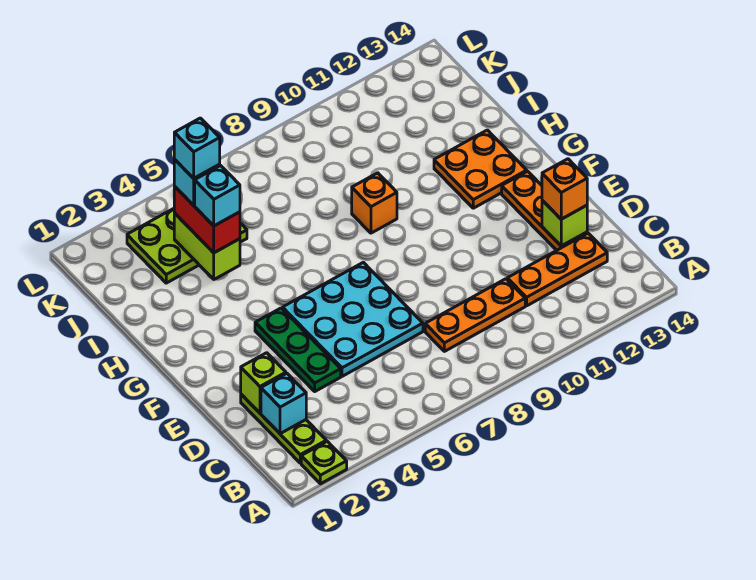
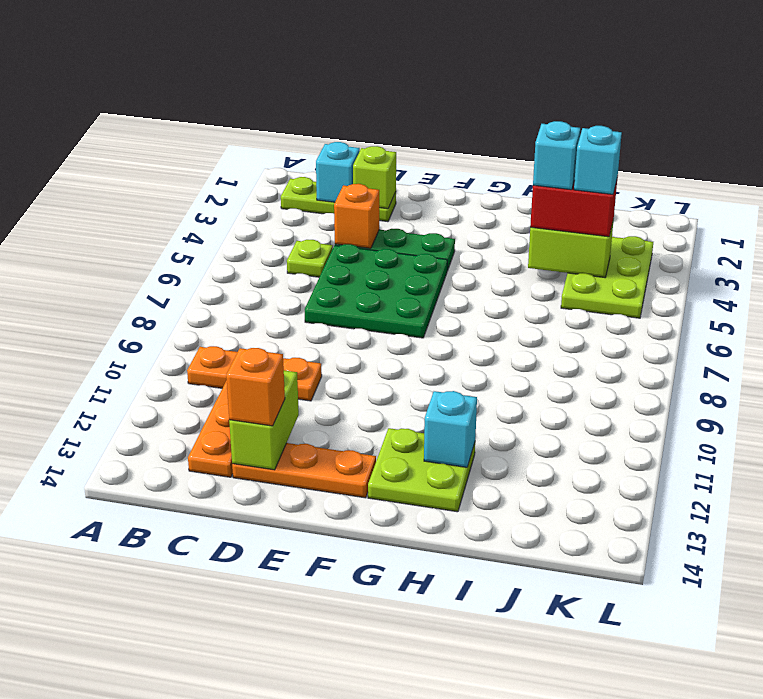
lime plate A2 level 1 -> lime plate C5 level 1
orange plate C8:C10 level 1 -> orange plate B10:D10 level 1
cyan plate D5:F7 level 1 -> green plate D5:F7 level 1
lime brick D13 level 2 -> lime brick D12:D13 level 2
orange plate G12:H13 level 1 -> lime plate G12:H13 level 1
orange brick H9 level 1 -> orange brick D4 level 2
cyan brick J4 level 5 -> cyan brick H12 level 2

